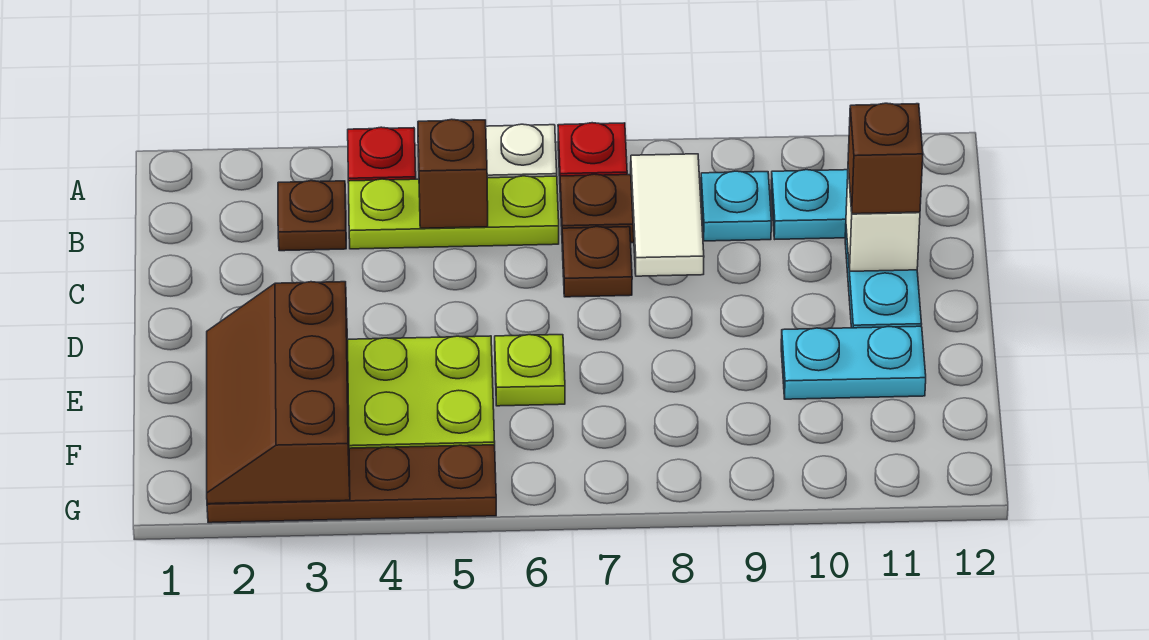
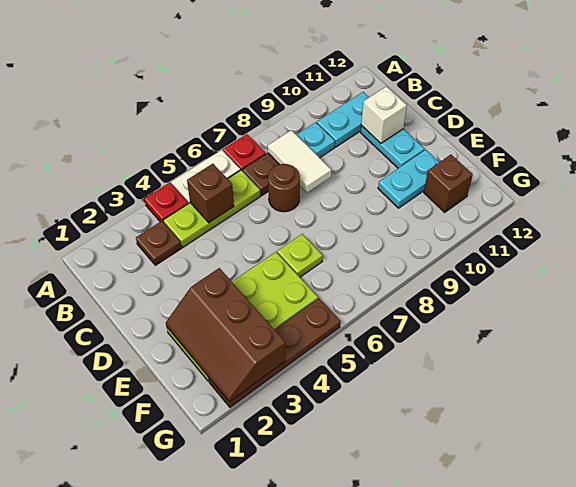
brown plate C7 level 1 -> brown round brick C7 level 1
brown brick C11 level 3 -> brown brick F11 level 1

